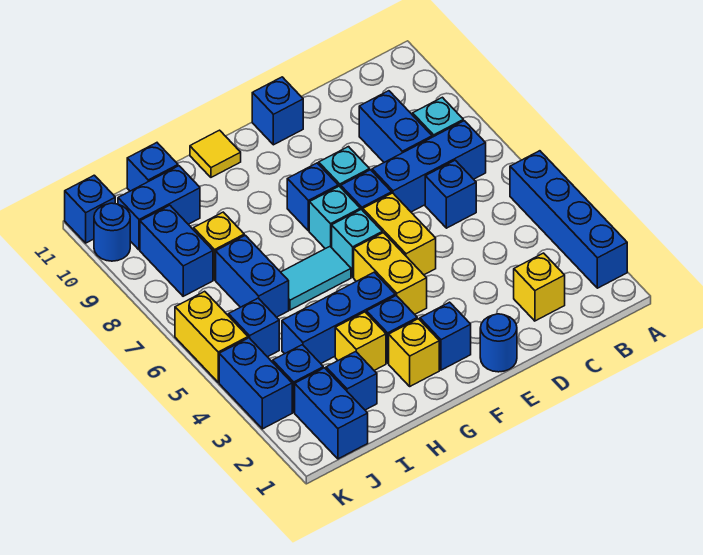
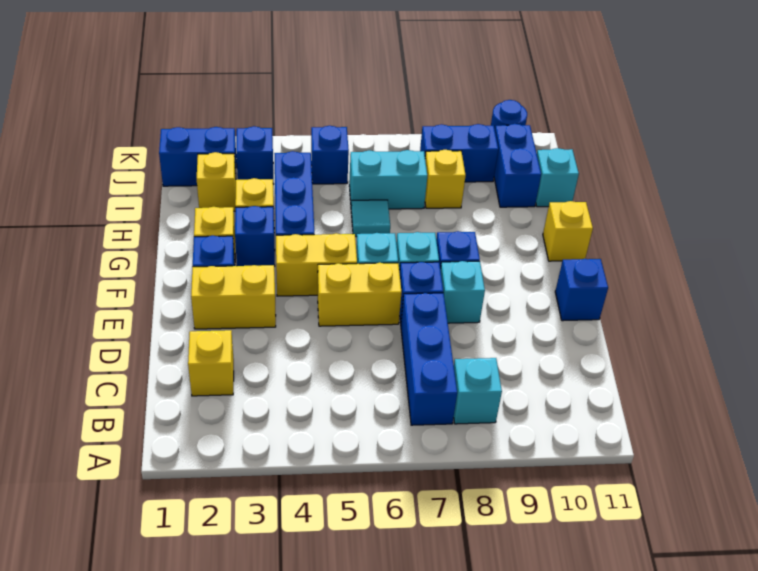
blue brick A2:A5 level 1 -> none
blue brick C6 level 1 -> none
blue brick C8:C9 level 1 -> none
blue round brick E1 level 1 -> none
cyan tile G6:H6 level 1 -> cyan tile H6 level 1
yellow tile G11 level 1 -> yellow brick G11 level 1
blue brick I2 level 1 -> yellow brick I2 level 1
blue brick I6:I7 level 1 -> cyan brick I6:I7 level 1
blue brick I11 level 1 -> cyan brick I11 level 1
blue brick K3:K4 level 1 -> none
yellow brick K5:K6 level 1 -> yellow brick E2:E3 level 1
blue brick K11 level 1 -> none

